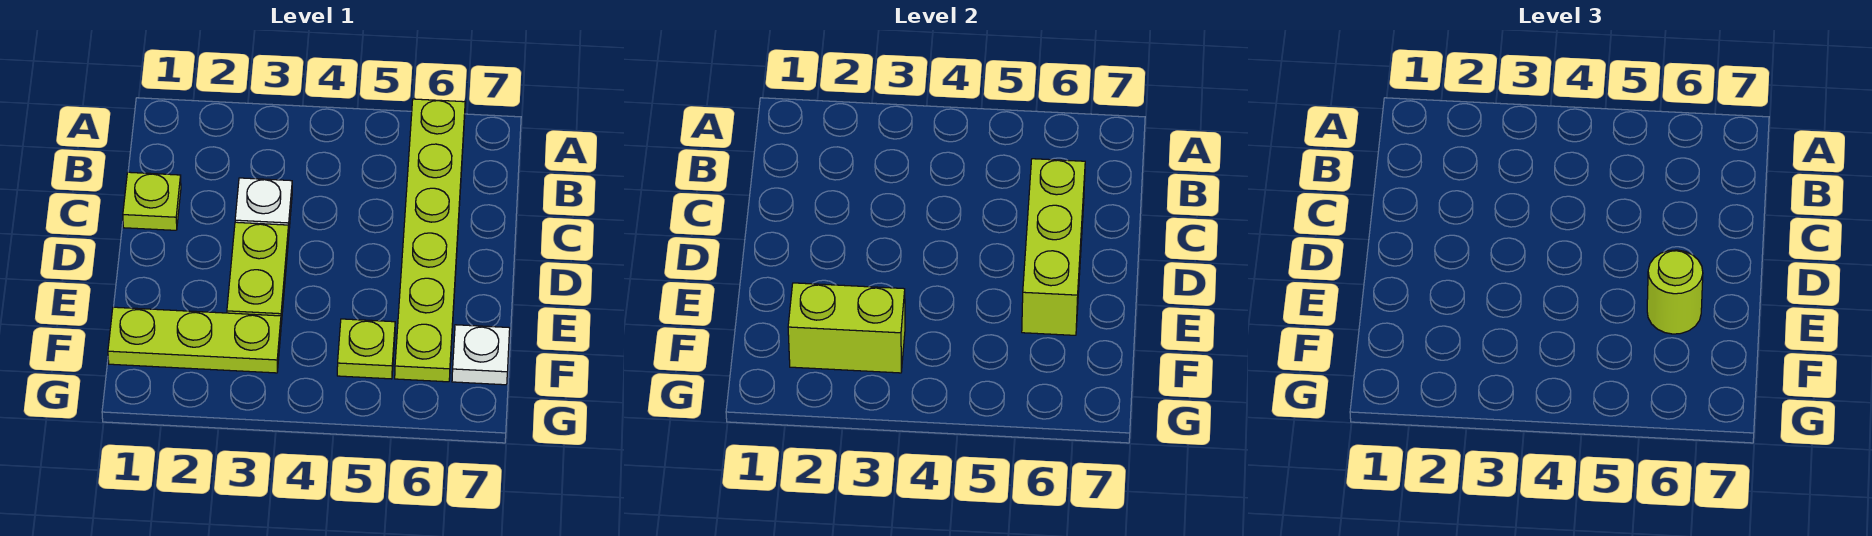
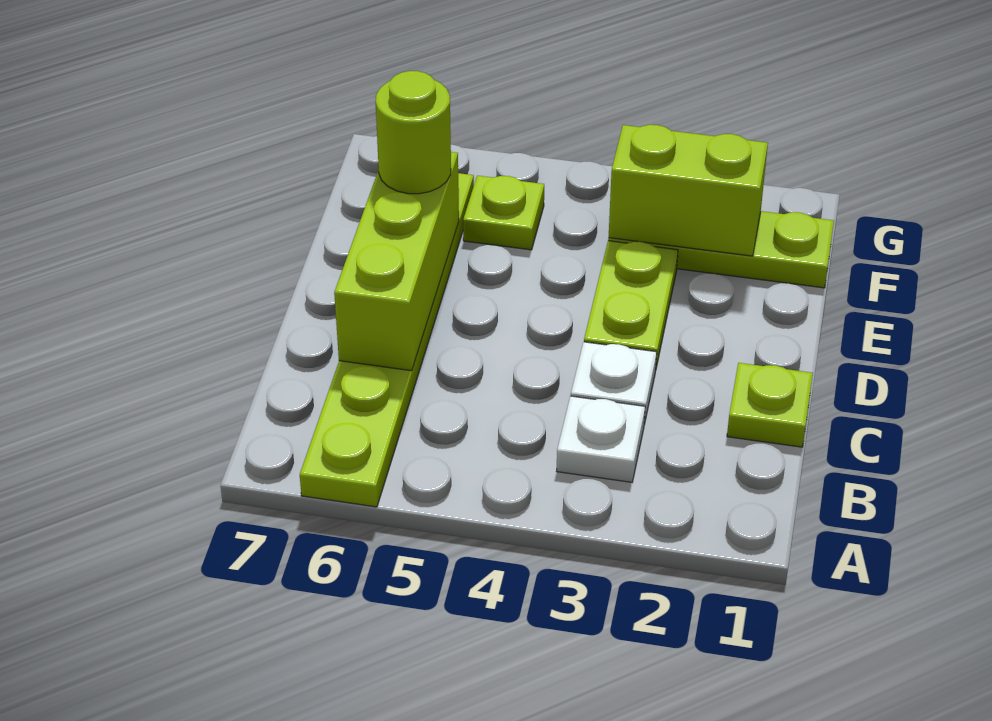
white plate F7 level 1 -> white plate B3 level 1

